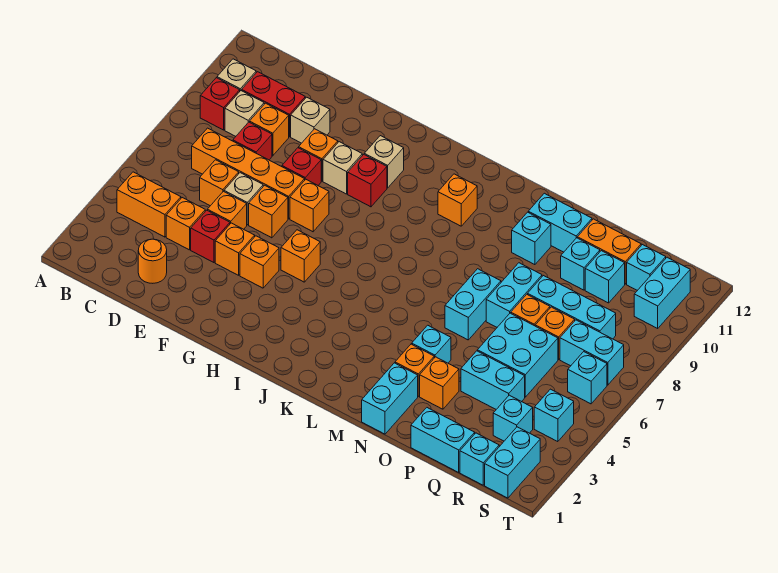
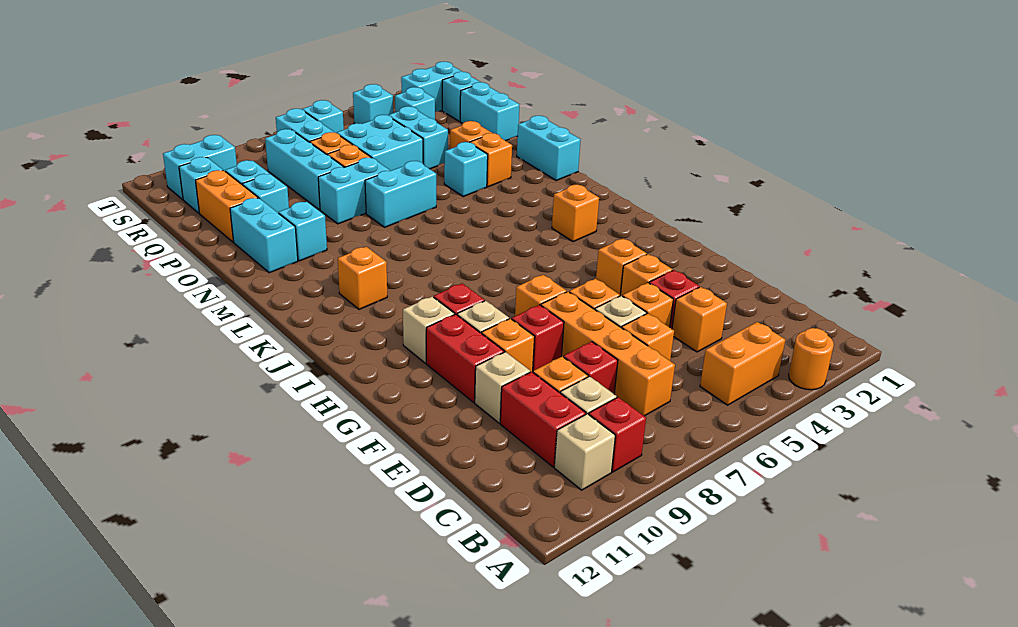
orange brick B4:C4 level 1 -> orange brick B4:B5 level 1
orange round brick D2 level 1 -> orange round brick A3 level 1
none -> red brick F10:G10 level 1
orange brick H5 level 1 -> orange brick J3 level 1
cyan brick N1:N2 level 1 -> cyan brick M1:N1 level 1

